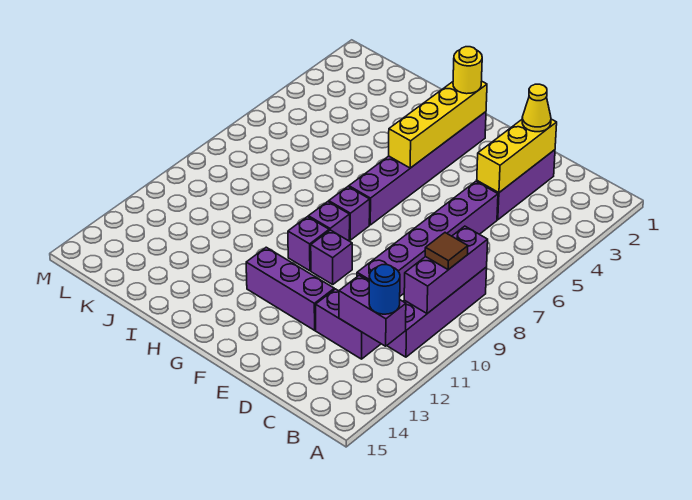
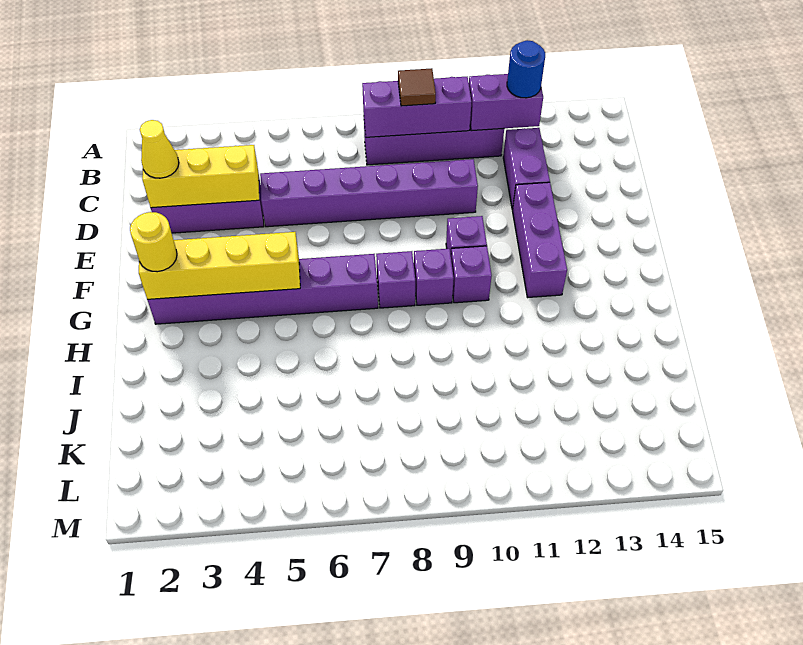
purple brick B12:C12 level 2 -> purple brick B11:B12 level 2

